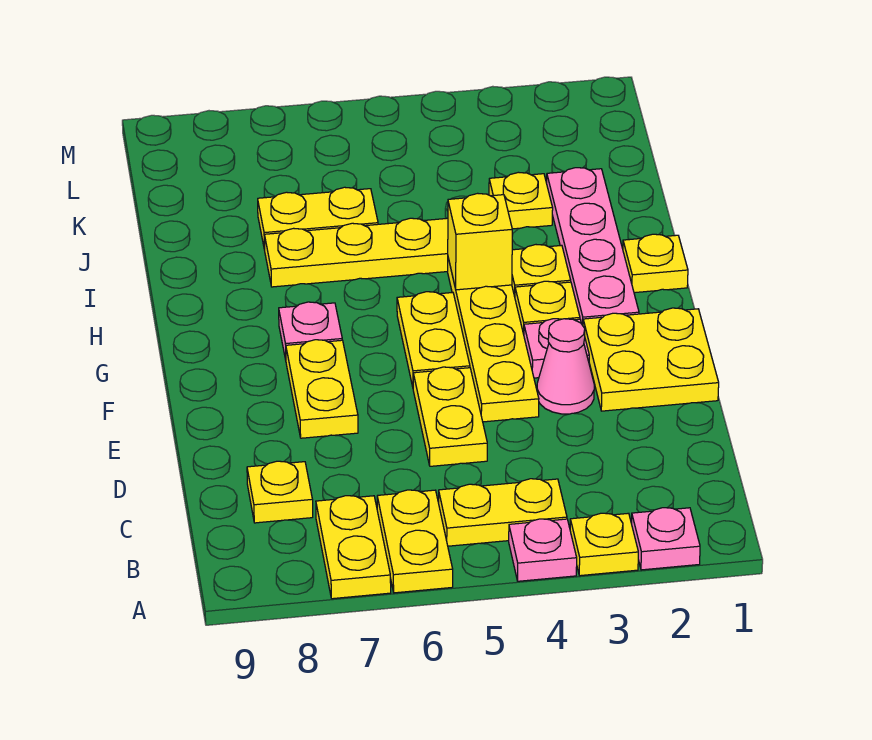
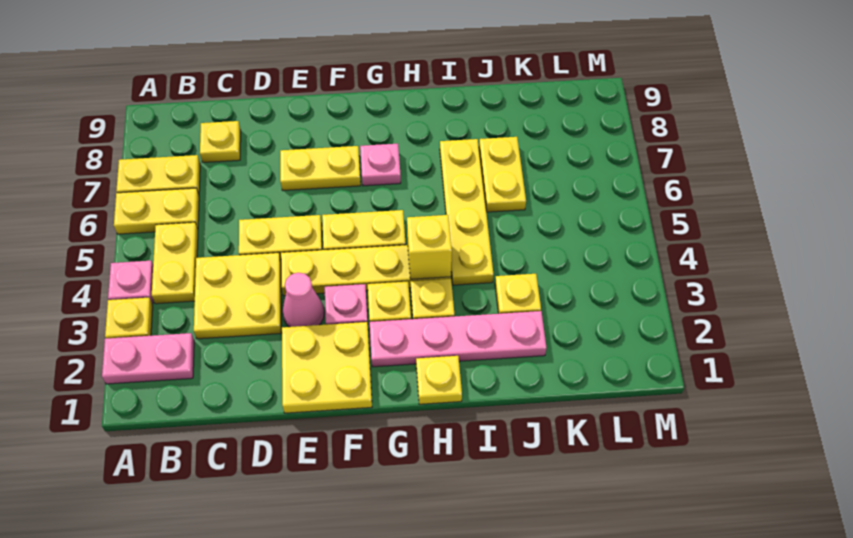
pink plate A2 level 1 -> pink plate A2:B2 level 1
none -> yellow plate C3:D4 level 1

